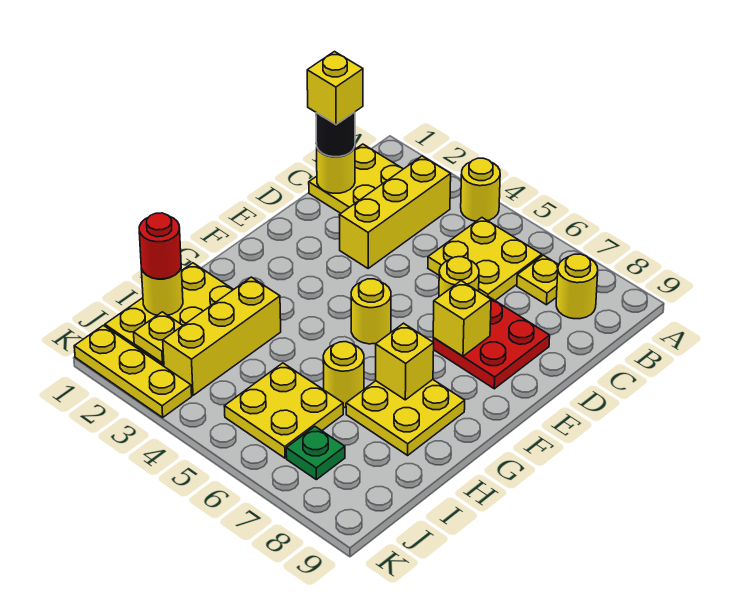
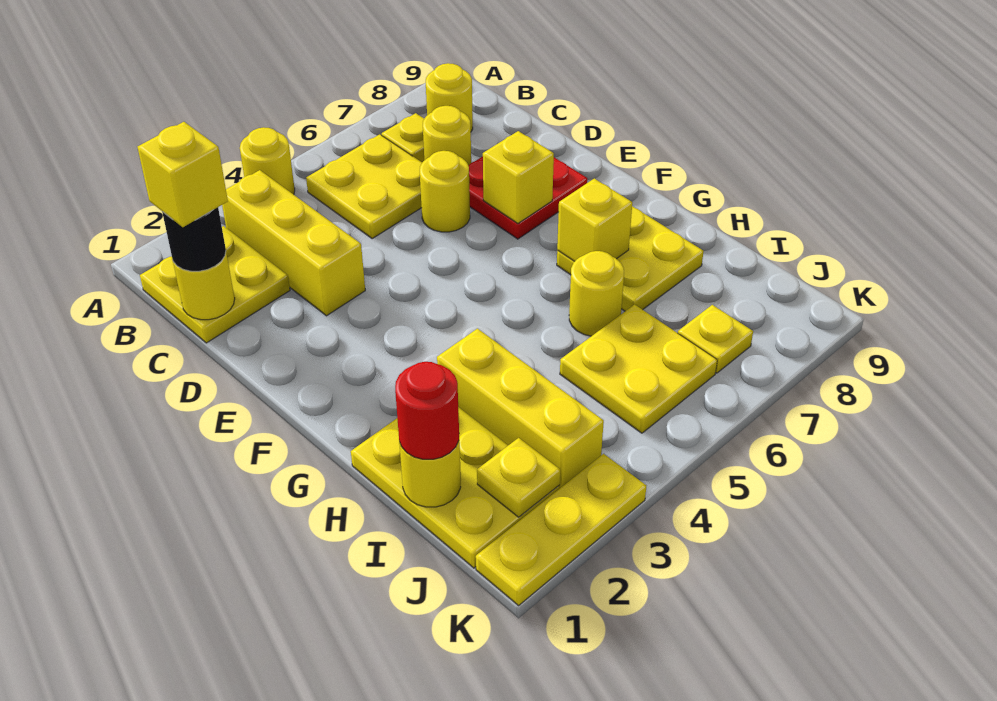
yellow round brick F5 level 1 -> yellow round brick C7 level 1
green plate J7 level 1 -> yellow plate J7 level 1

